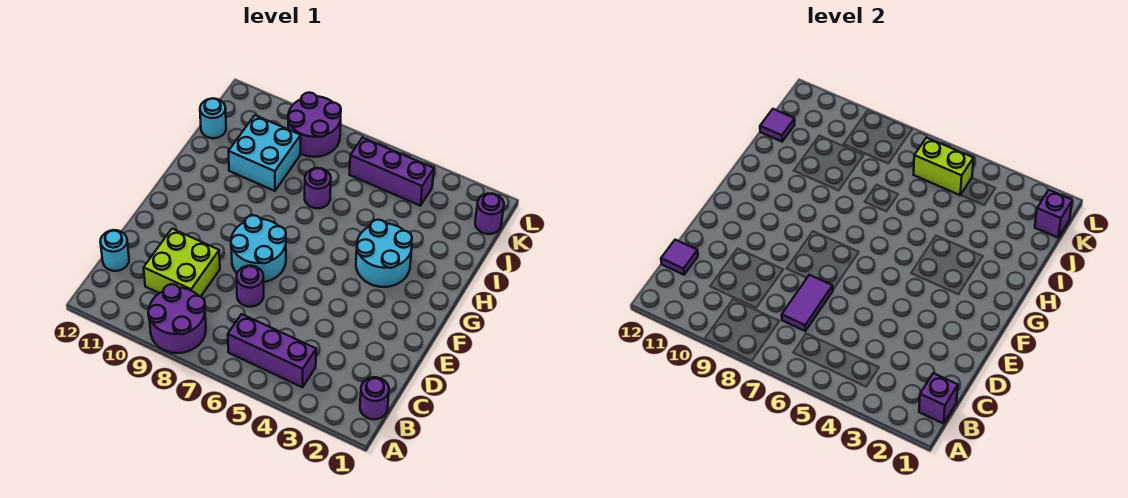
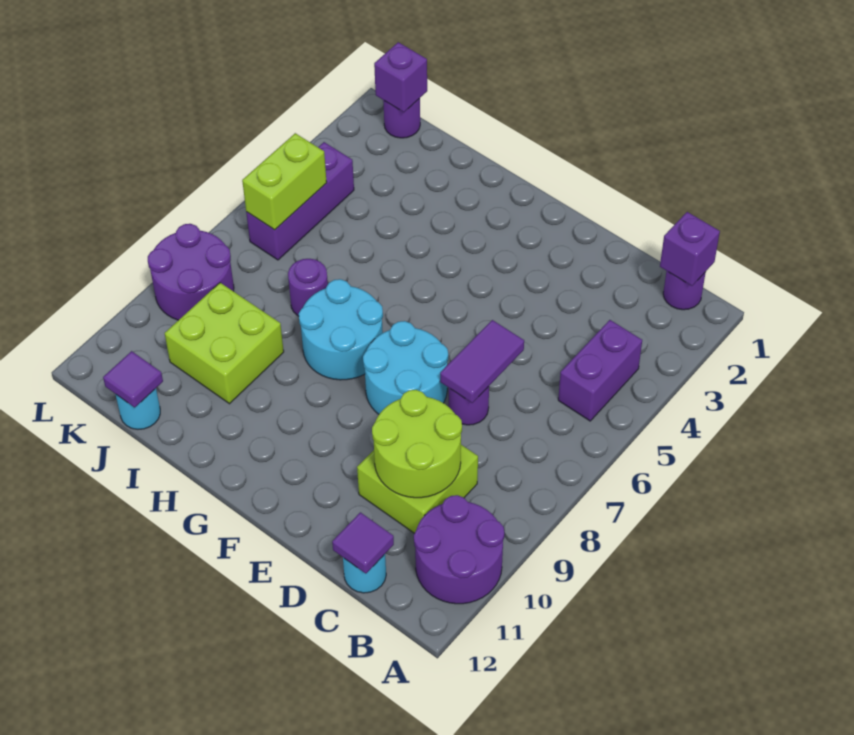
purple round brick A8:B9 level 1 -> purple round brick A10:B11 level 1
purple brick B4:B6 level 1 -> purple brick B4:B5 level 1
purple tile C7:D7 level 2 -> purple tile D6:D7 level 2
none -> lime round brick C9:D10 level 2
cyan round brick G3:H4 level 1 -> cyan round brick G7:H8 level 1
cyan brick I9:J10 level 1 -> lime brick I9:J10 level 1

